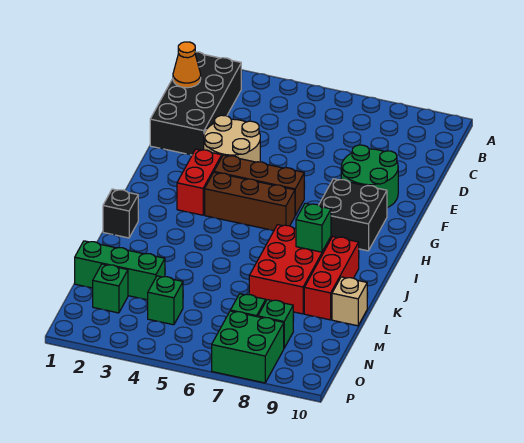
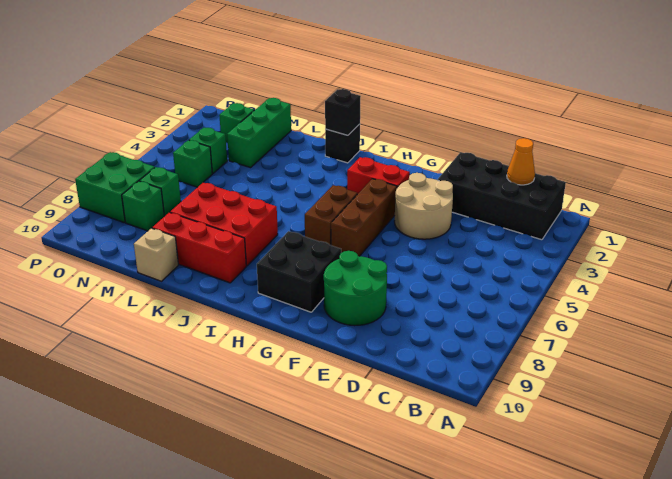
brown brick H4:H6 level 1 -> brown brick H5:H6 level 1
none -> black brick J1 level 2
green brick J8 level 2 -> green brick N5 level 1

